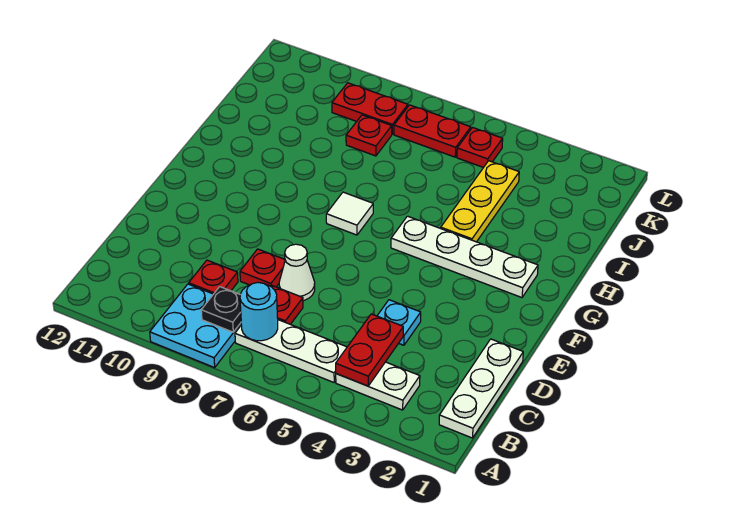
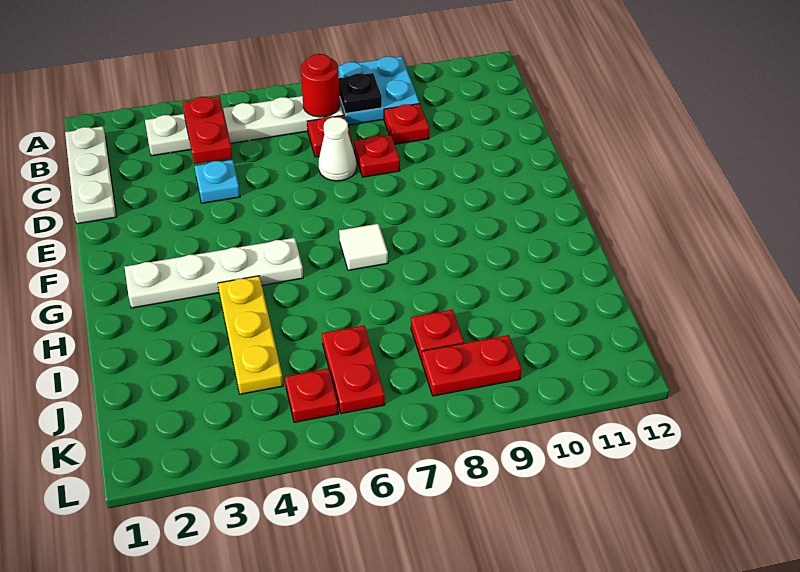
cyan round brick B7 level 2 -> red round brick B7 level 2
red plate K6:K7 level 1 -> red plate J6:K6 level 1

